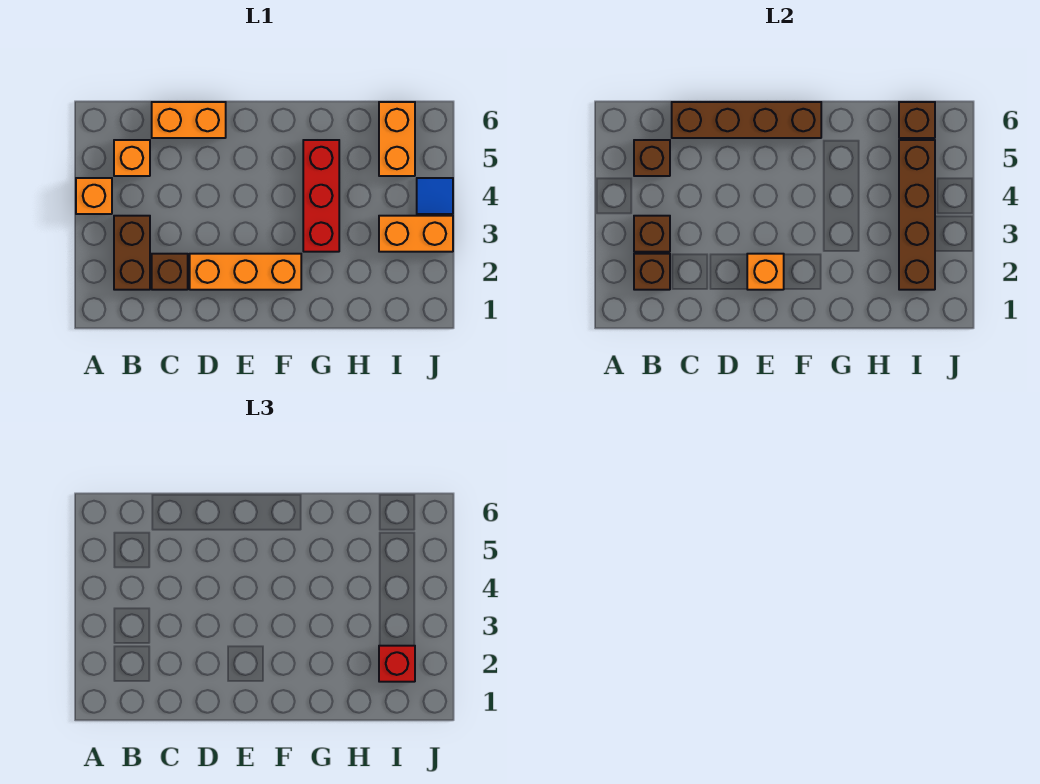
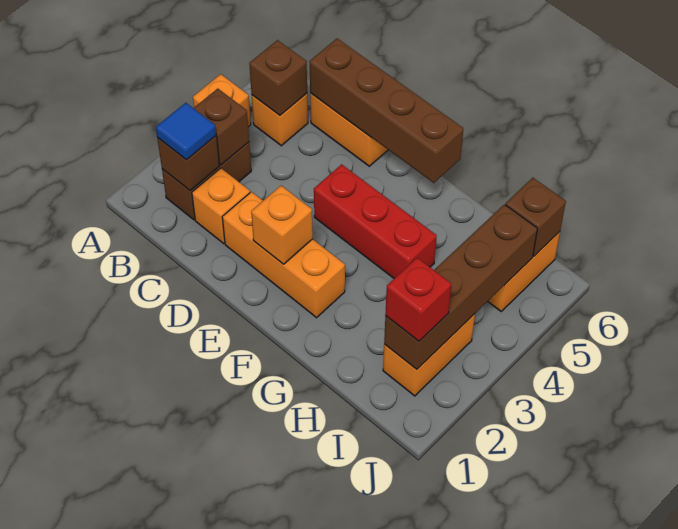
brown brick C2 level 1 -> orange brick C2 level 1
red brick G3:G5 level 1 -> red brick E4:G4 level 1
orange brick I3:J3 level 1 -> orange brick I2:I3 level 1
blue tile J4 level 1 -> blue tile B2 level 3

